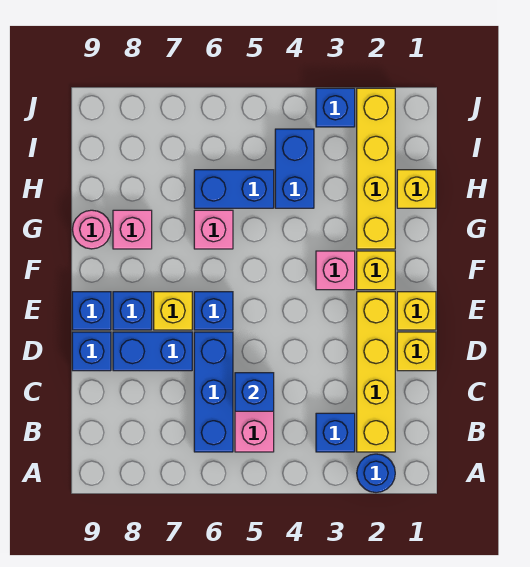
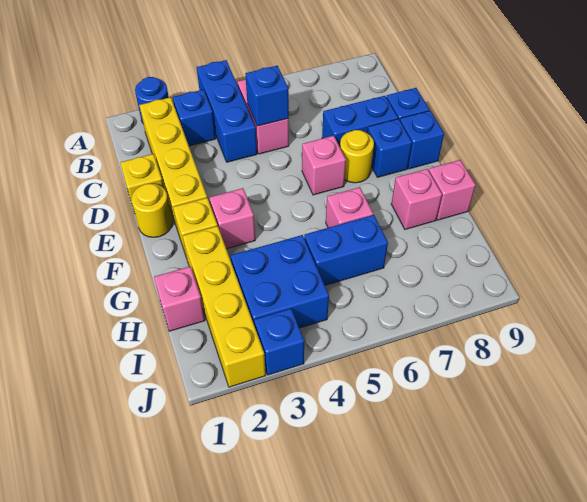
blue brick B6:D6 level 1 -> blue brick A4:C4 level 1
yellow brick E1 level 1 -> yellow round brick E1 level 1
blue brick E6 level 1 -> pink brick E6 level 1
yellow brick E7 level 1 -> yellow round brick E7 level 1
pink round brick G9 level 1 -> pink brick G9 level 1
yellow brick H1 level 1 -> pink brick H1 level 1
blue brick H4:I4 level 1 -> blue brick H3:I4 level 1

